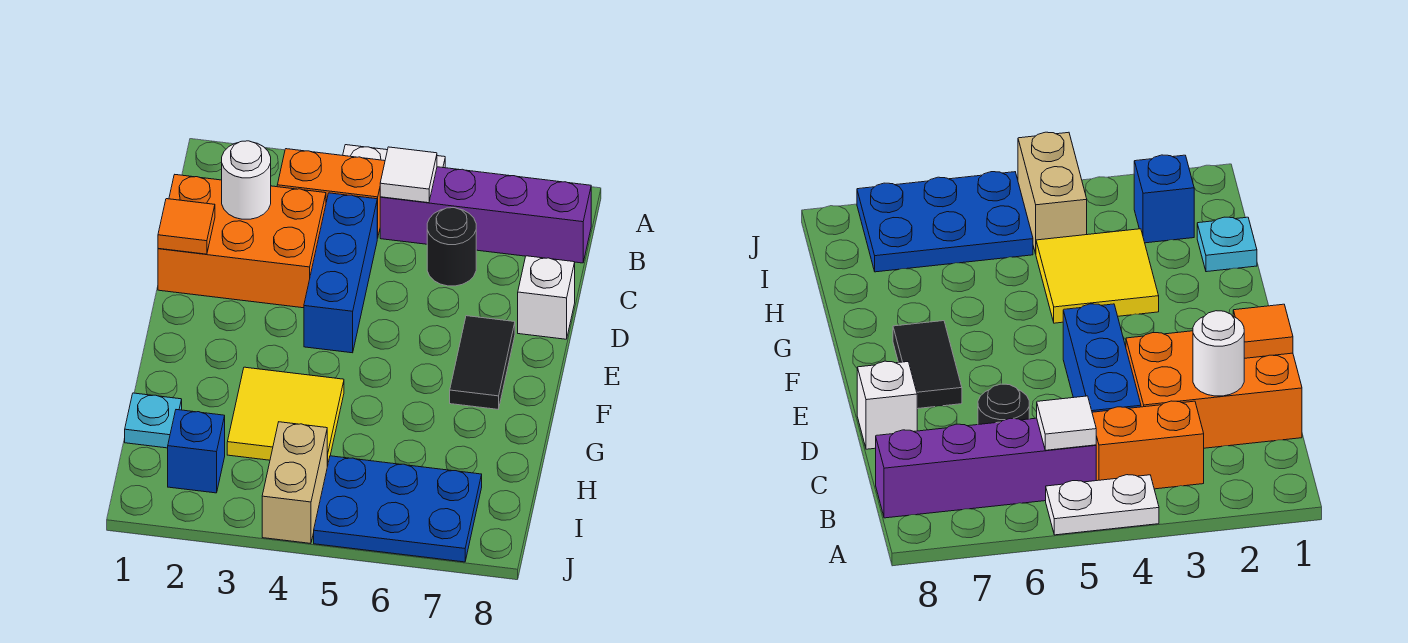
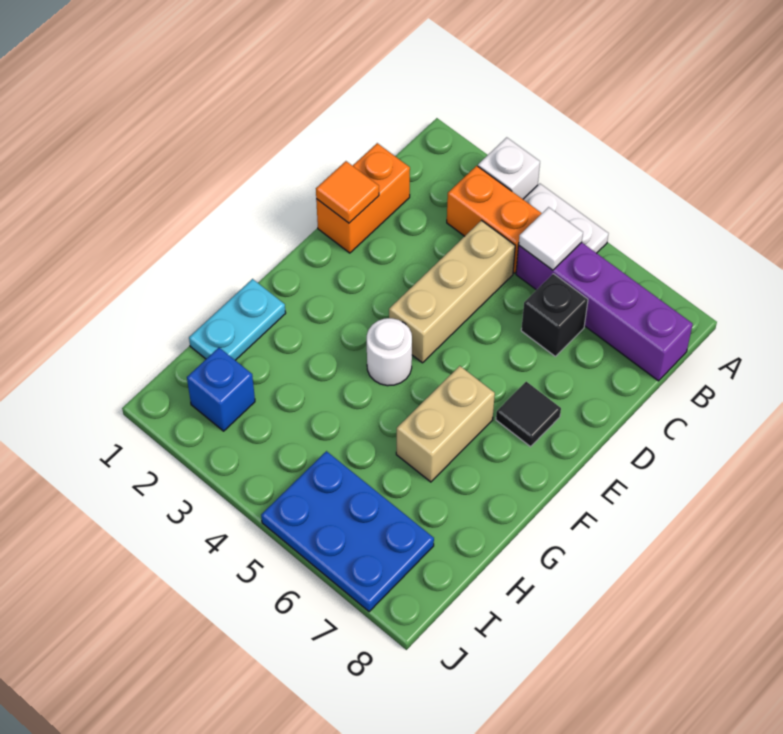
orange brick C1:D3 level 1 -> orange brick C1:D1 level 1
white round brick C2 level 2 -> white round brick F4 level 1
blue brick C4:E4 level 1 -> tan brick C4:E4 level 1
black round brick C6 level 1 -> black brick C6 level 1
white brick D8 level 1 -> white brick A3 level 1
black tile E7:F7 level 1 -> black tile E7 level 1
yellow tile G3:H4 level 1 -> none
cyan plate H1 level 1 -> cyan plate G1:H1 level 1
tan brick I4:J4 level 1 -> tan brick F6:G6 level 1

